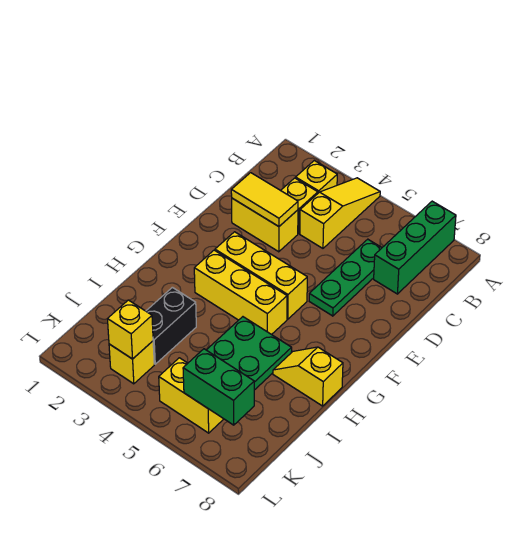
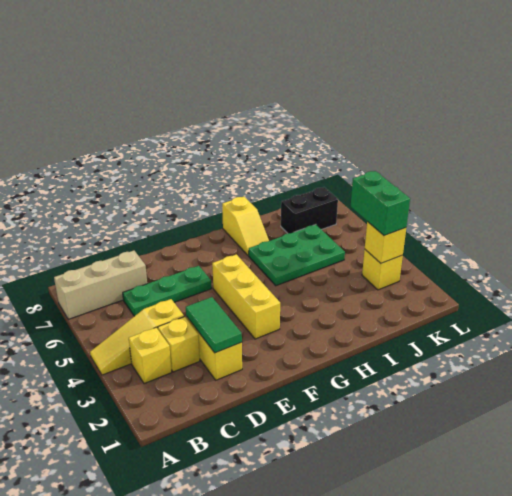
green brick A7:C7 level 1 -> tan brick A7:C7 level 1
yellow tile D2:D3 level 2 -> green tile D2:D3 level 2
yellow brick G3:G5 level 1 -> none
black brick I3:J3 level 1 -> black brick J7:K7 level 1
yellow brick K5:K6 level 1 -> none
green brick K6:K7 level 2 -> green brick K3:K4 level 3

